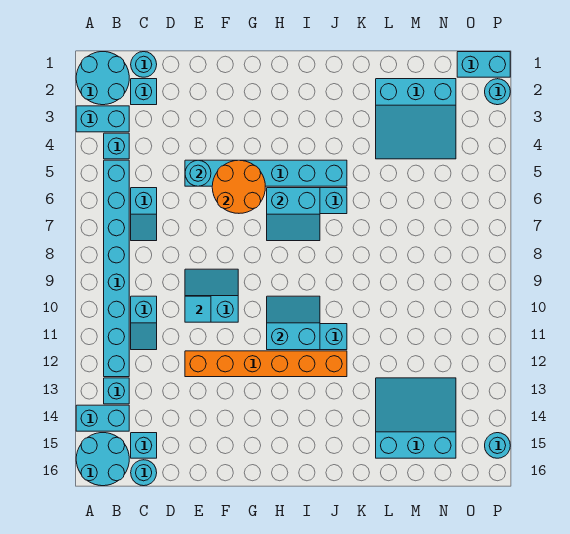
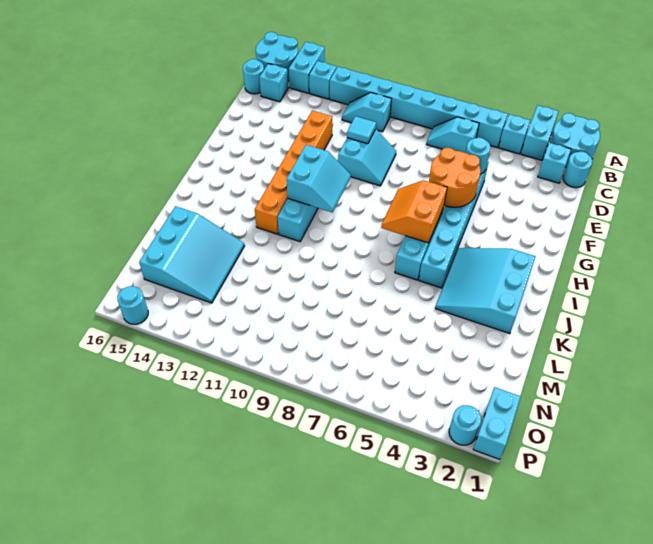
cyan slope H6:I7 level 2 top 6 -> orange slope H6:I7 level 2 top 6
cyan slope L2:N4 level 1 top 2 -> cyan slope I2:K4 level 1 top 2

